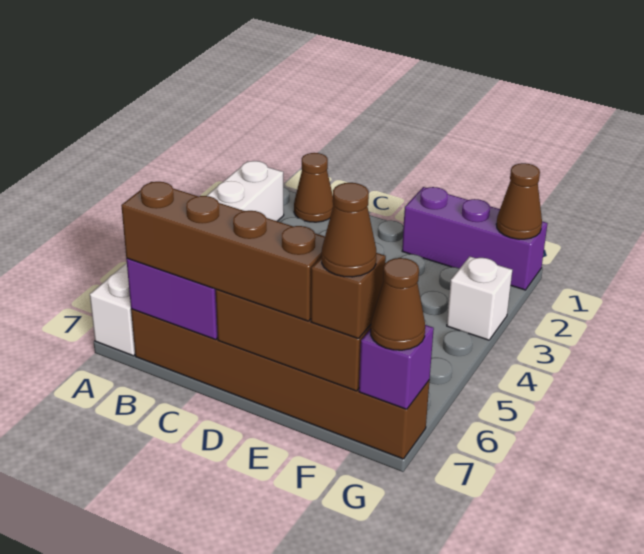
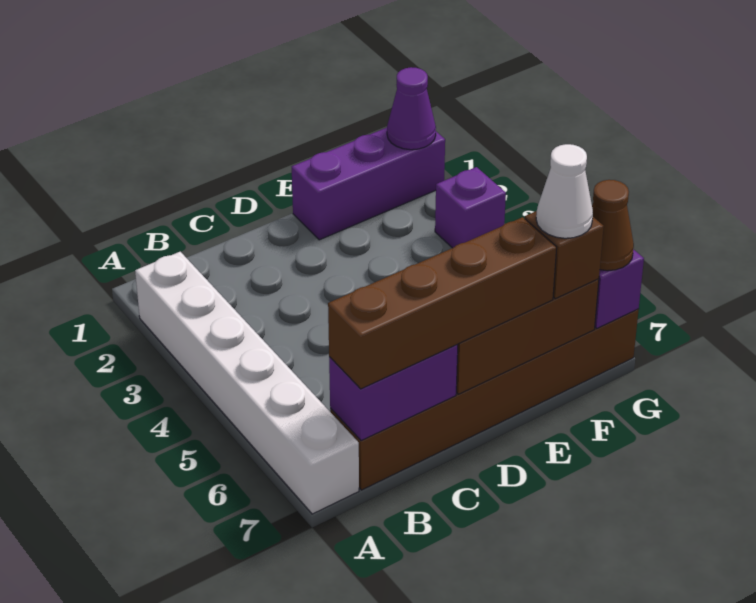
brown cone B1 level 1 -> none
brown cone F7 level 4 -> white cone F7 level 4
brown cone G1 level 2 -> purple cone G1 level 2
white brick G3 level 1 -> purple brick G3 level 1

